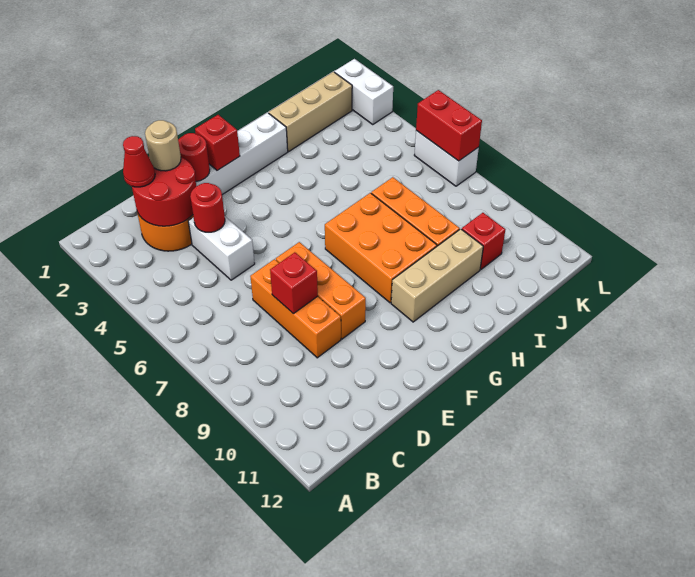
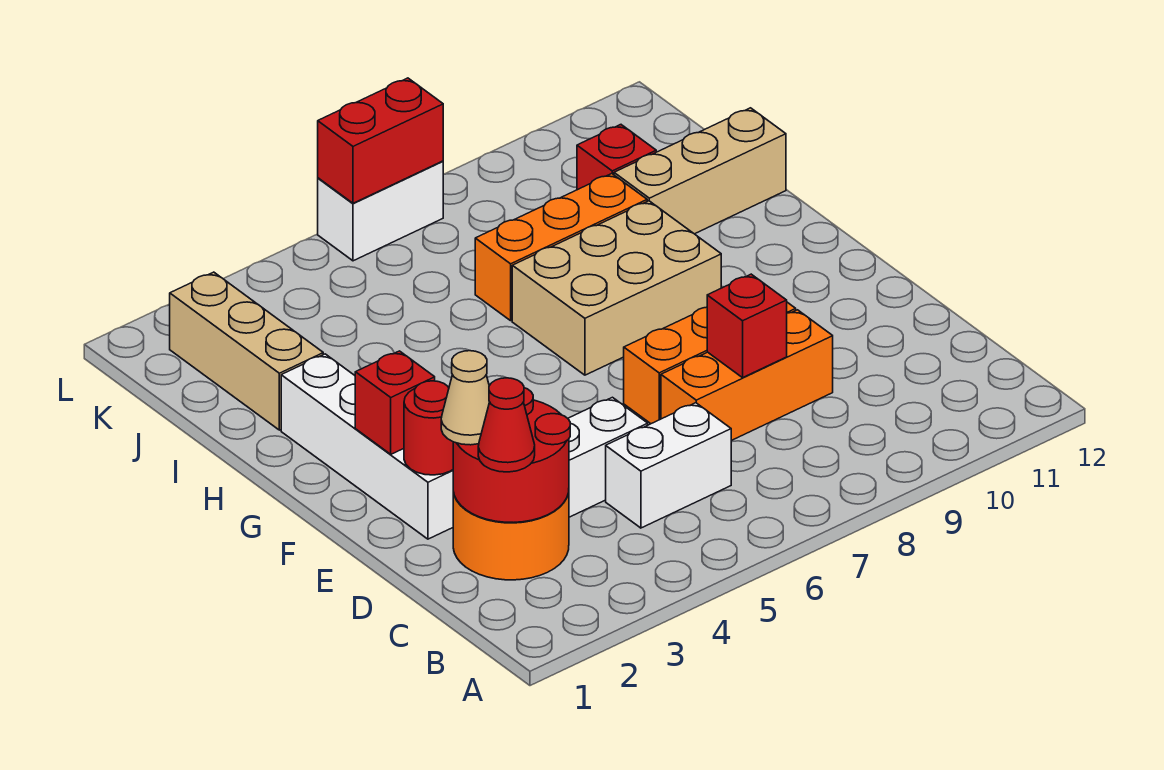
tan round brick D2 level 3 -> tan cone D2 level 3
red round brick D4 level 2 -> none
orange brick G7:H9 level 1 -> tan brick G7:H9 level 1
tan brick G10:I10 level 1 -> tan brick I10:I12 level 1
white brick L2:L3 level 1 -> white brick C5:C6 level 1

